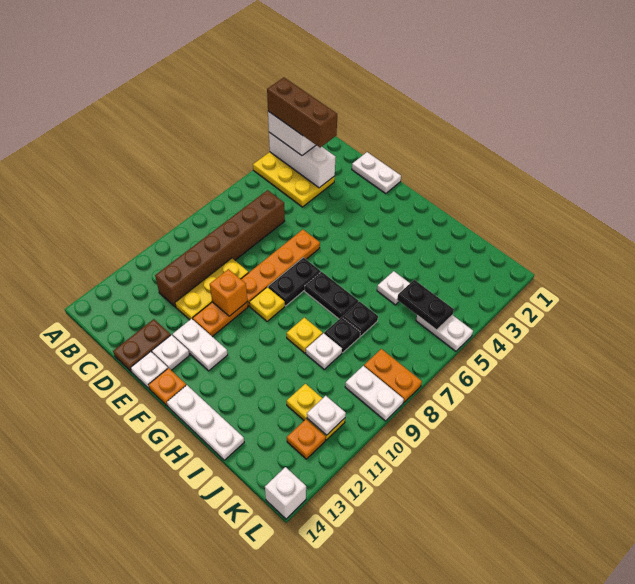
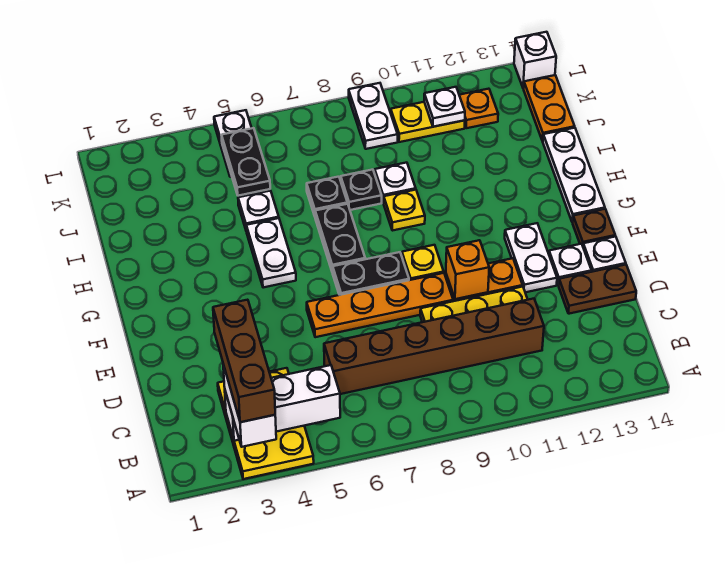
white brick A3:C3 level 2 -> white brick B3:B5 level 2
white plate D1:E1 level 1 -> white plate G5:H5 level 1
orange plate F14 level 1 -> brown plate F14 level 1
yellow plate J11:K11 level 1 -> yellow plate K10:K11 level 1
orange plate K8:L8 level 1 -> orange plate J14:K14 level 1

